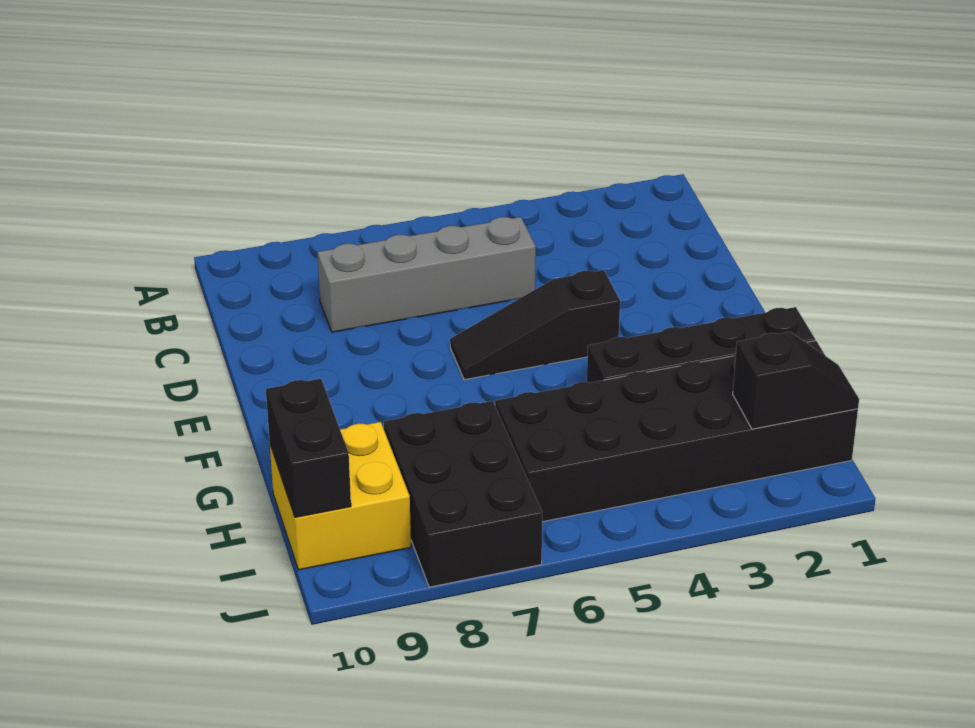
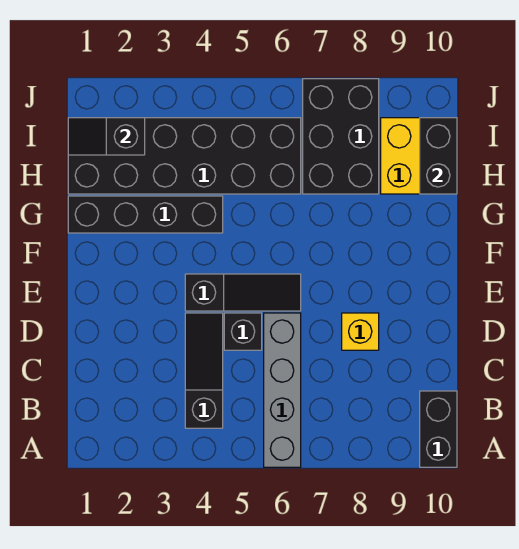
none -> black brick A10:B10 level 1
none -> black slope B4:D4 level 1 top B
grey brick C5:C8 level 1 -> grey brick A6:D6 level 1
none -> black brick D5 level 1
none -> yellow brick D8 level 1

